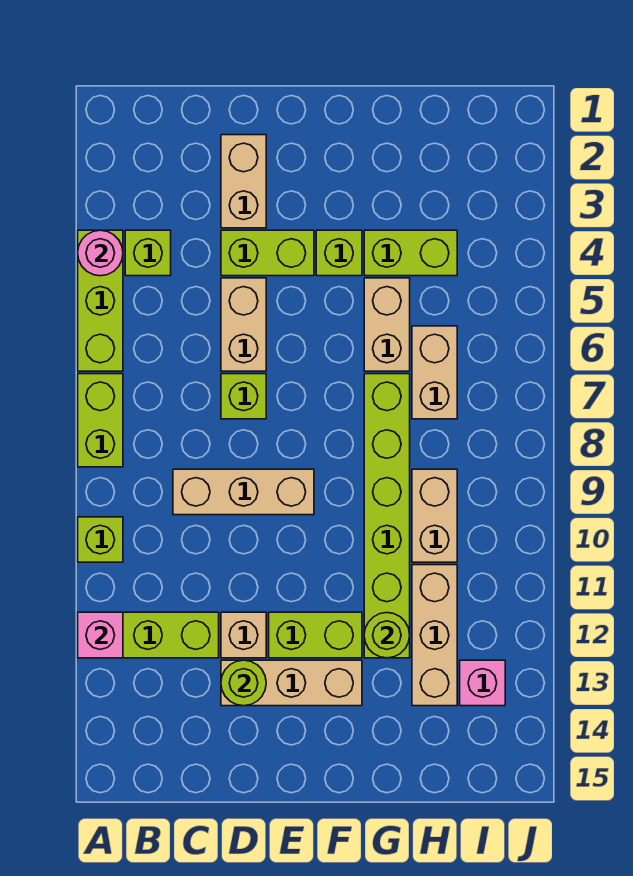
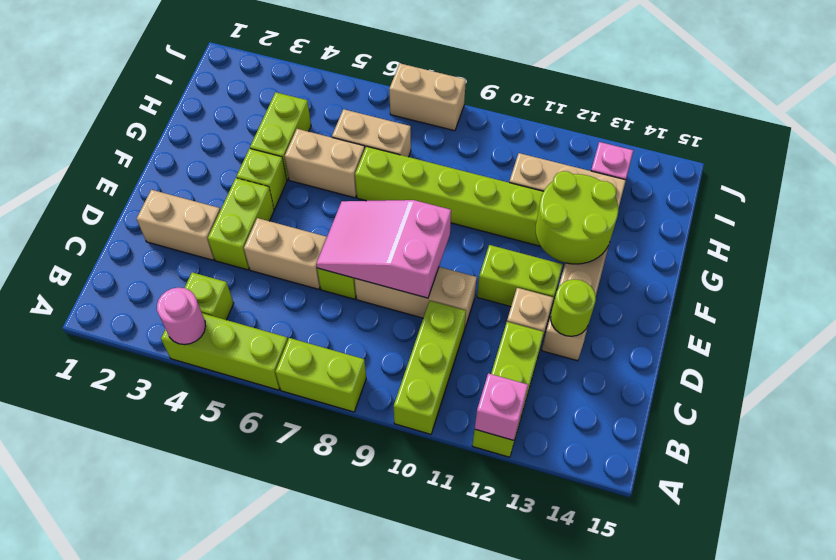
lime brick A10 level 1 -> lime brick A10:C10 level 1
tan brick C9:E9 level 1 -> tan brick D8:D10 level 1
none -> pink slope D7:E9 level 2 top 9
lime brick E12:F12 level 1 -> lime brick E11:E12 level 1
lime round brick G12 level 2 -> lime round brick F12:G13 level 2
tan brick H9:H10 level 1 -> tan brick J7:J8 level 1

